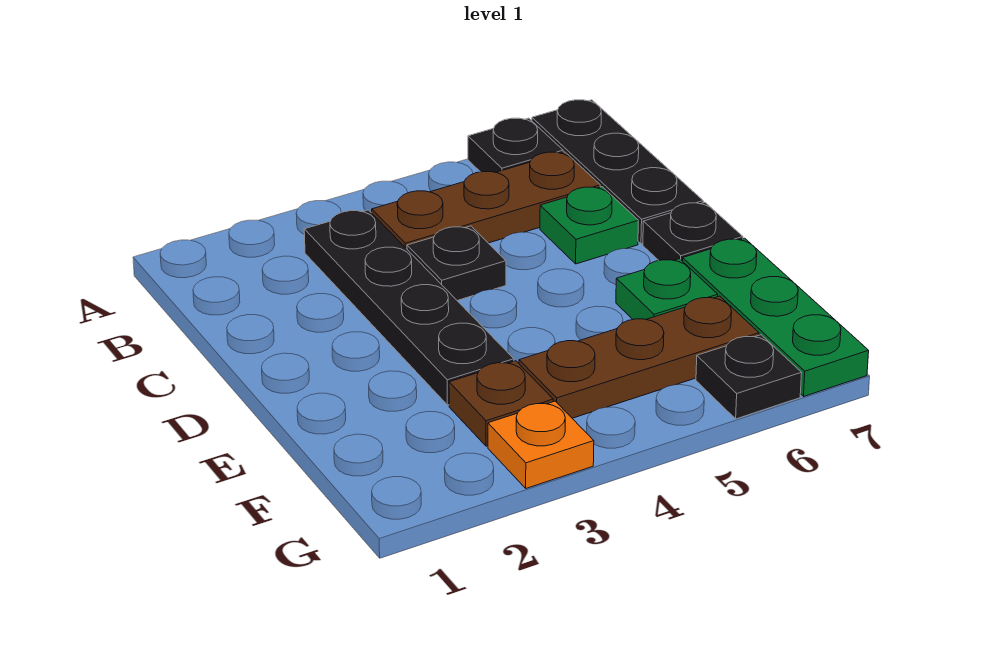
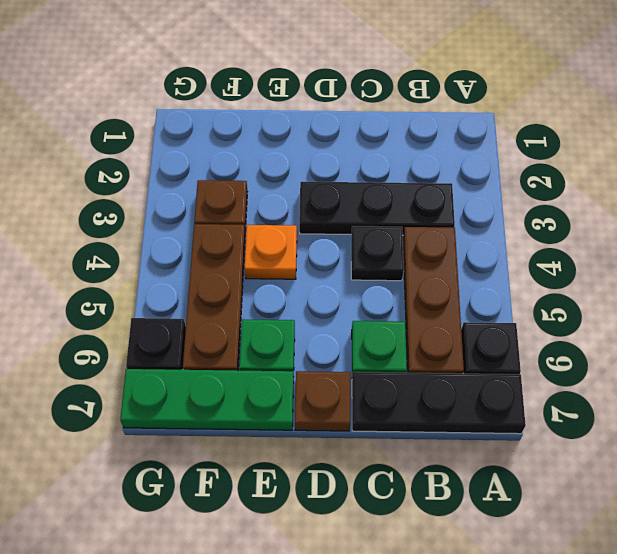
black plate B3:E3 level 1 -> black plate B3:D3 level 1
black plate D7 level 1 -> brown plate D7 level 1
orange plate G3 level 1 -> orange plate E4 level 1

